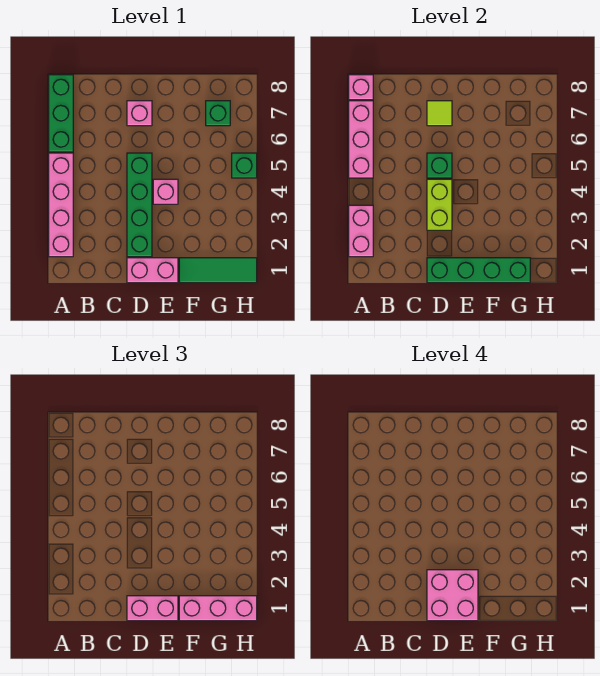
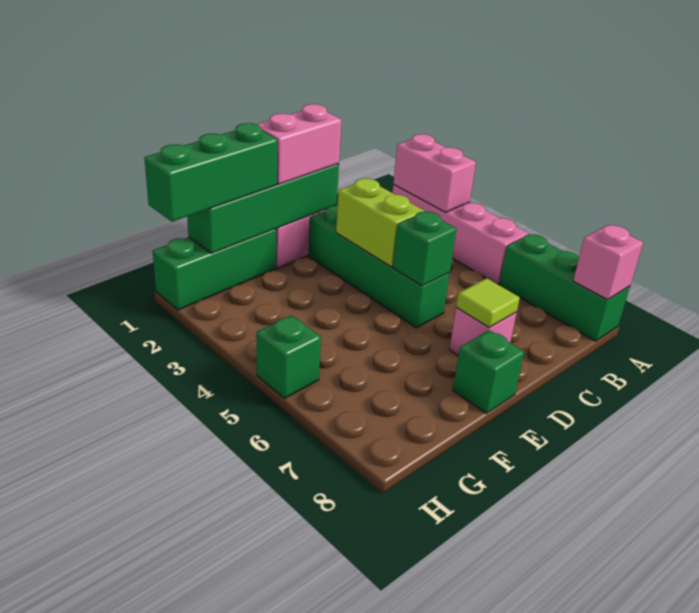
pink brick A5:A7 level 2 -> none
pink brick D1:E2 level 4 -> none
pink brick E4 level 1 -> none
green tile F1:H1 level 1 -> green brick F1:H1 level 1
pink brick F1:H1 level 3 -> green brick F1:H1 level 3
green brick G7 level 1 -> green brick E8 level 1

